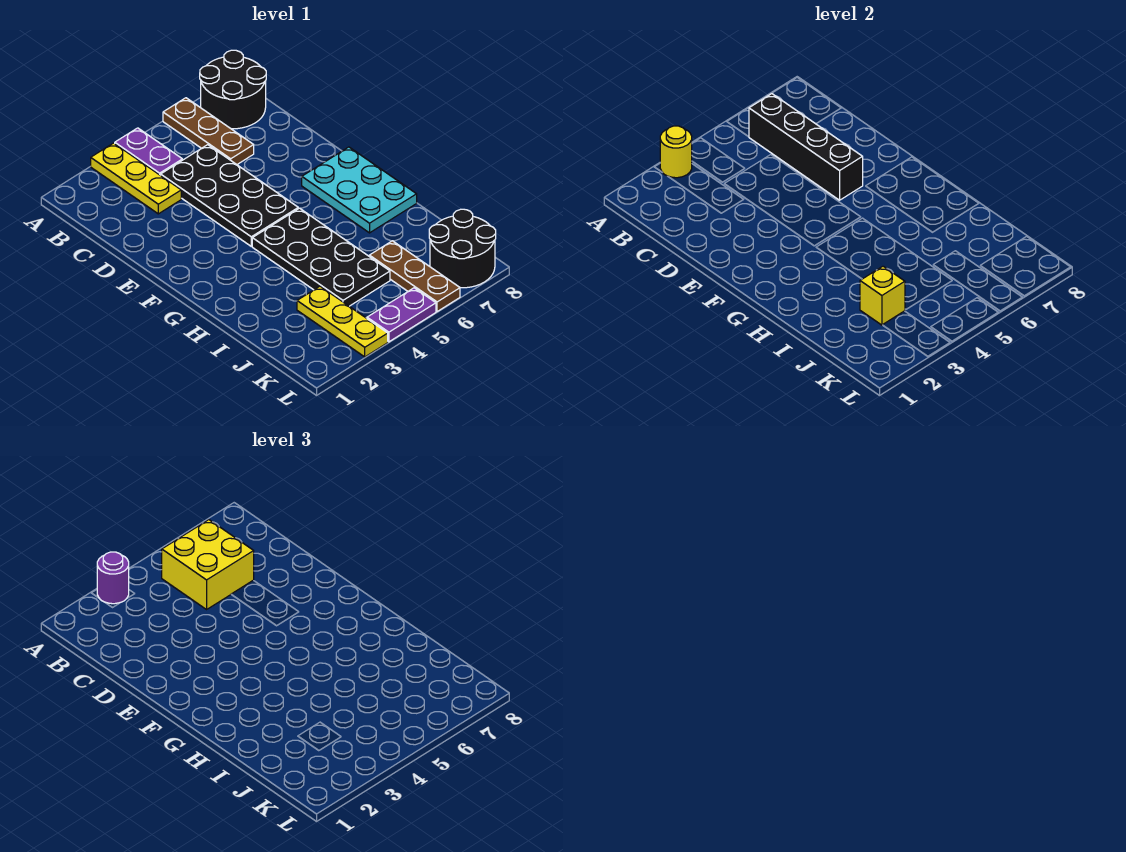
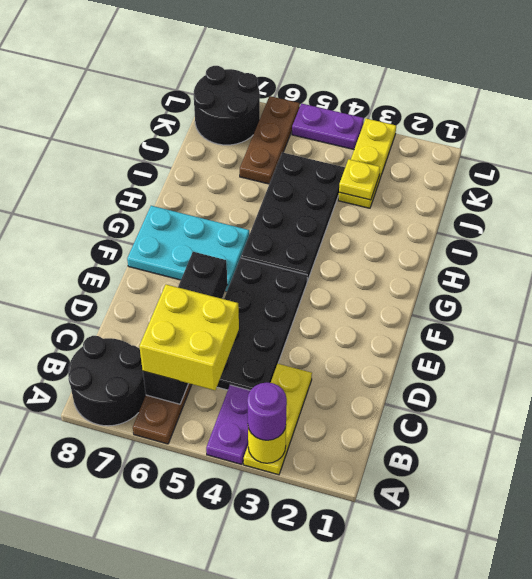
cyan plate F7:H8 level 1 -> cyan plate F6:G8 level 1
yellow brick J3 level 2 -> yellow plate J3 level 2

